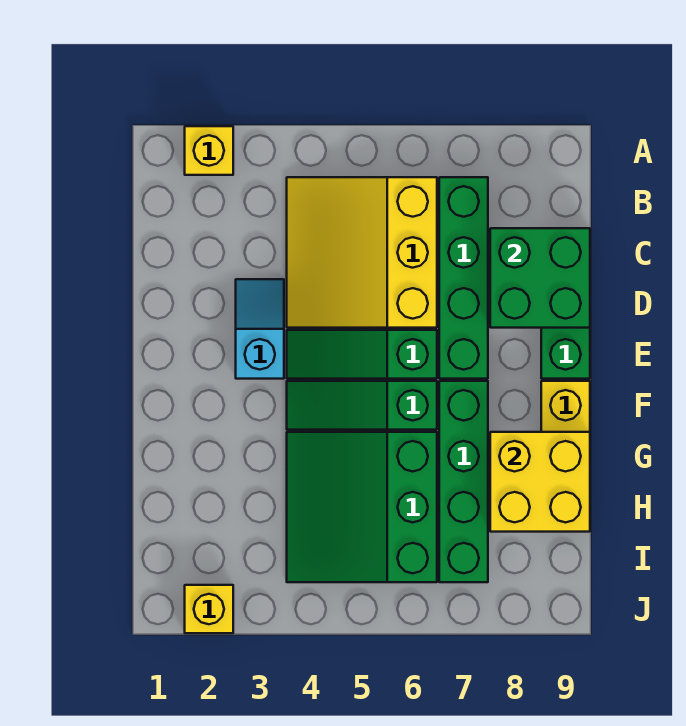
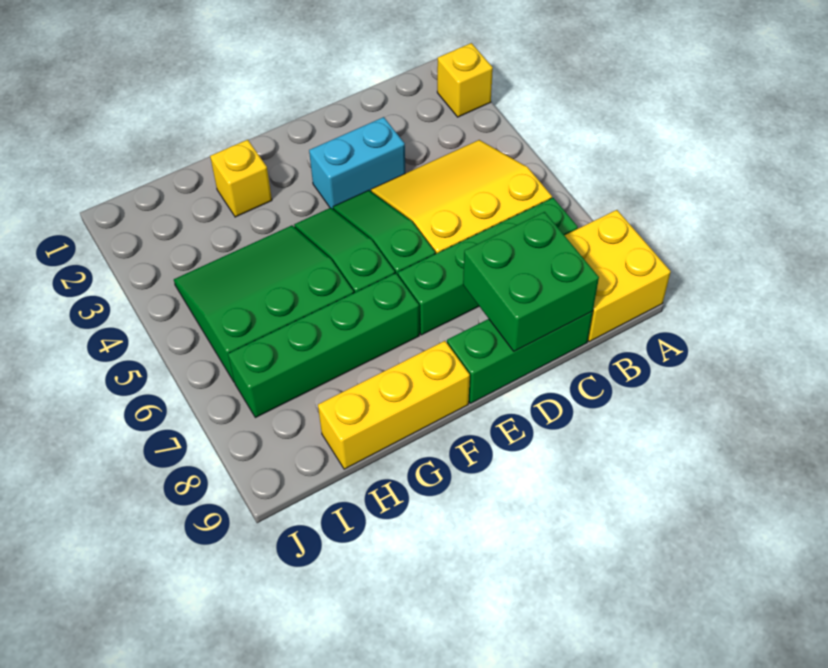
cyan slope D3:E3 level 1 top E -> cyan brick D3:E3 level 1
yellow brick G8:H9 level 2 -> yellow brick A8:B9 level 1
yellow brick J2 level 1 -> yellow brick G2 level 1

